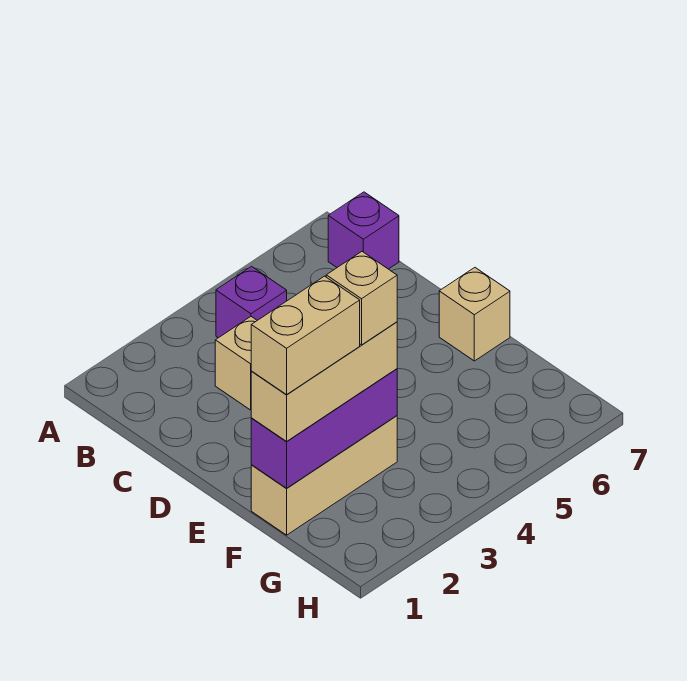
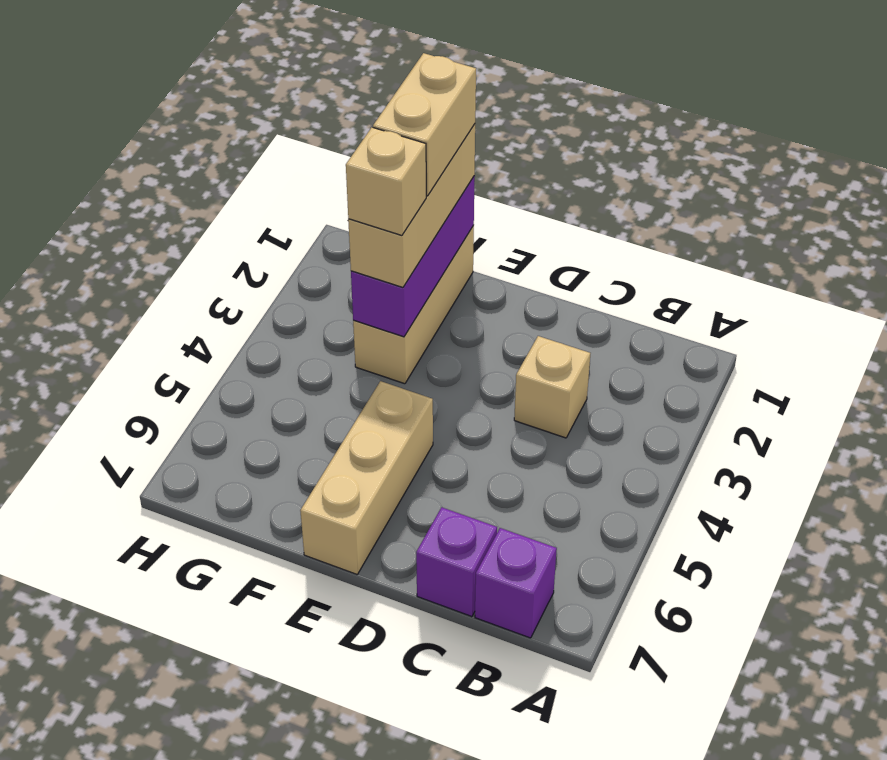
purple brick B4 level 1 -> purple brick C7 level 1
tan brick E7 level 1 -> tan brick E5:E7 level 1

